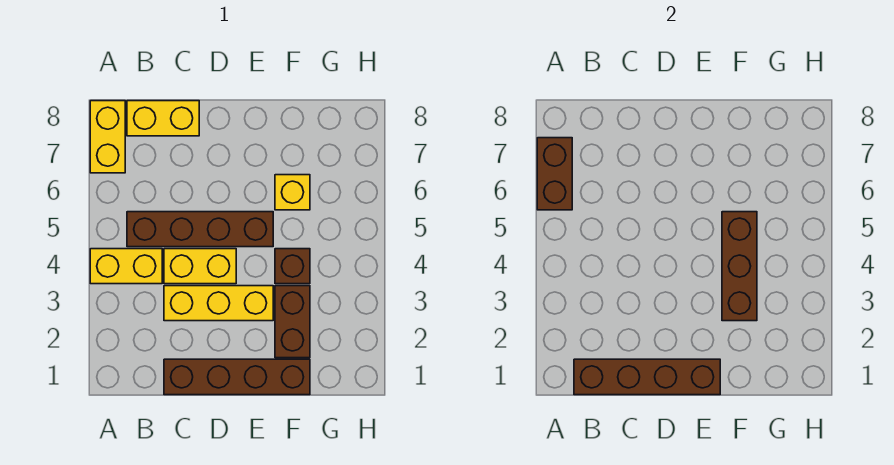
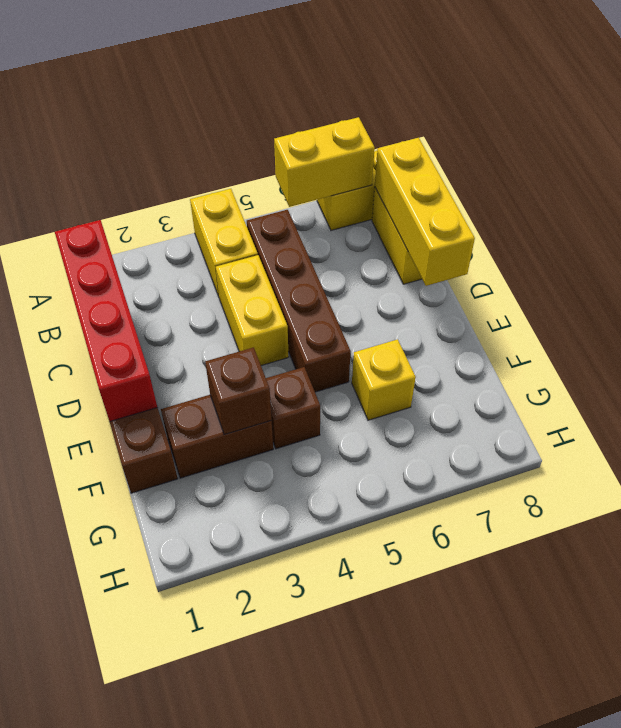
brown brick A6:A7 level 2 -> yellow brick A6:A7 level 2
brown brick B1:E1 level 2 -> red brick B1:E1 level 2
yellow brick C3:E3 level 1 -> yellow brick B8:D8 level 2
brown brick F3:F5 level 2 -> brown brick F3 level 2

